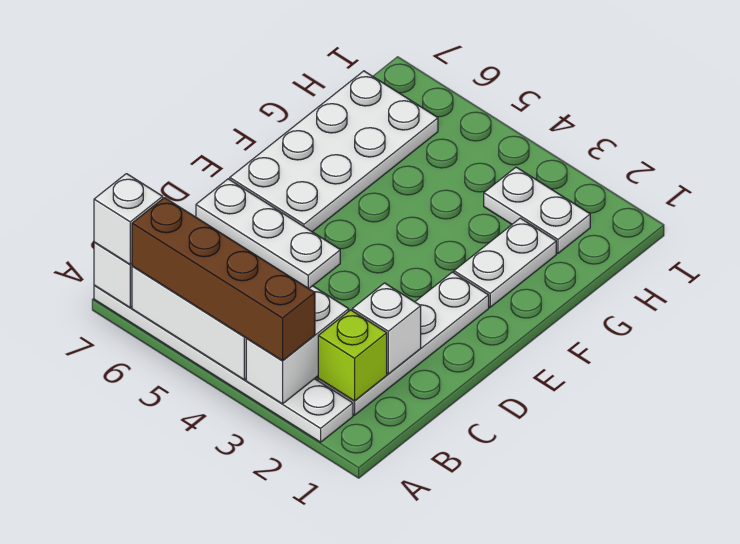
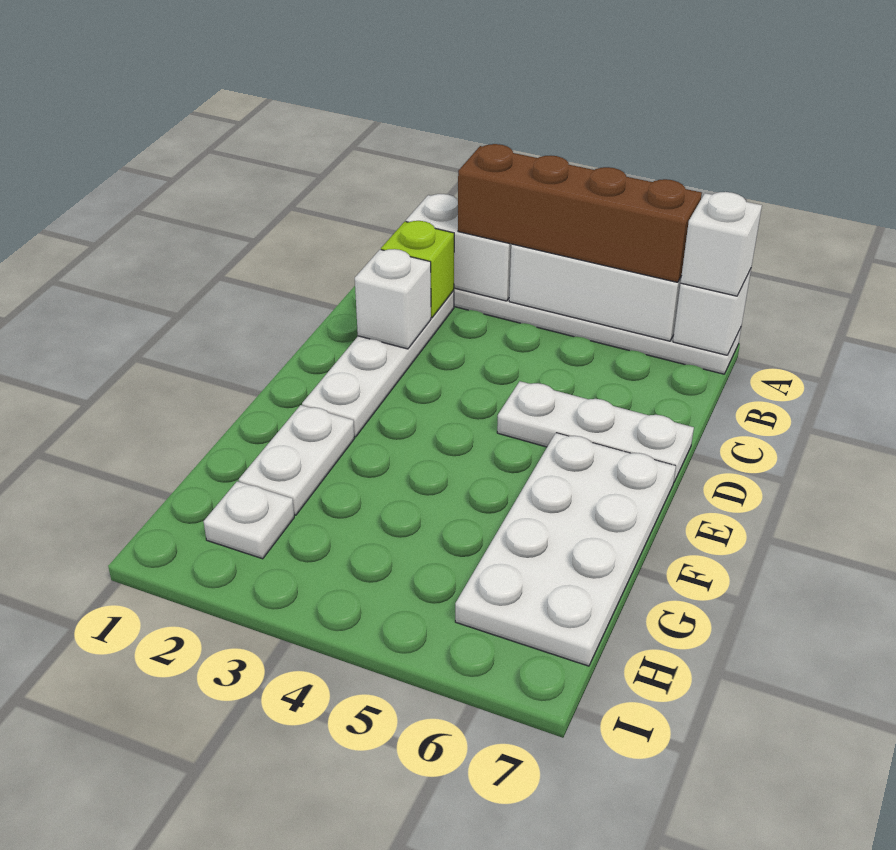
white brick A3:B3 level 2 -> white brick A2:A3 level 2
white plate H2:H3 level 1 -> white plate H2 level 1

